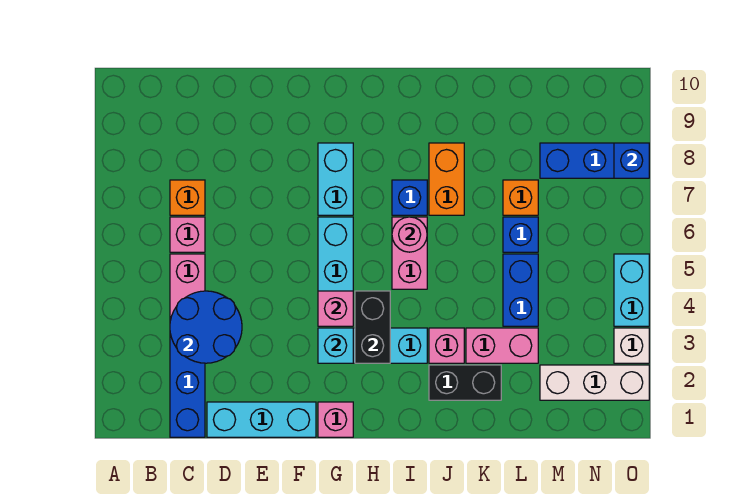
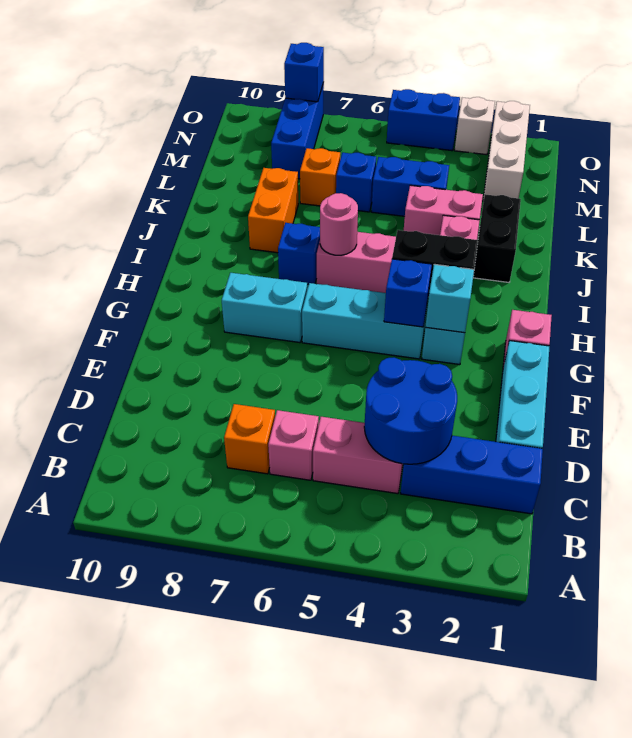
pink brick G4 level 2 -> blue brick G4 level 2
orange brick J7:J8 level 1 -> orange brick J8:K8 level 1
pink brick K3:L3 level 1 -> pink brick K3:K4 level 1
cyan brick O4:O5 level 1 -> blue brick O4:O5 level 1

